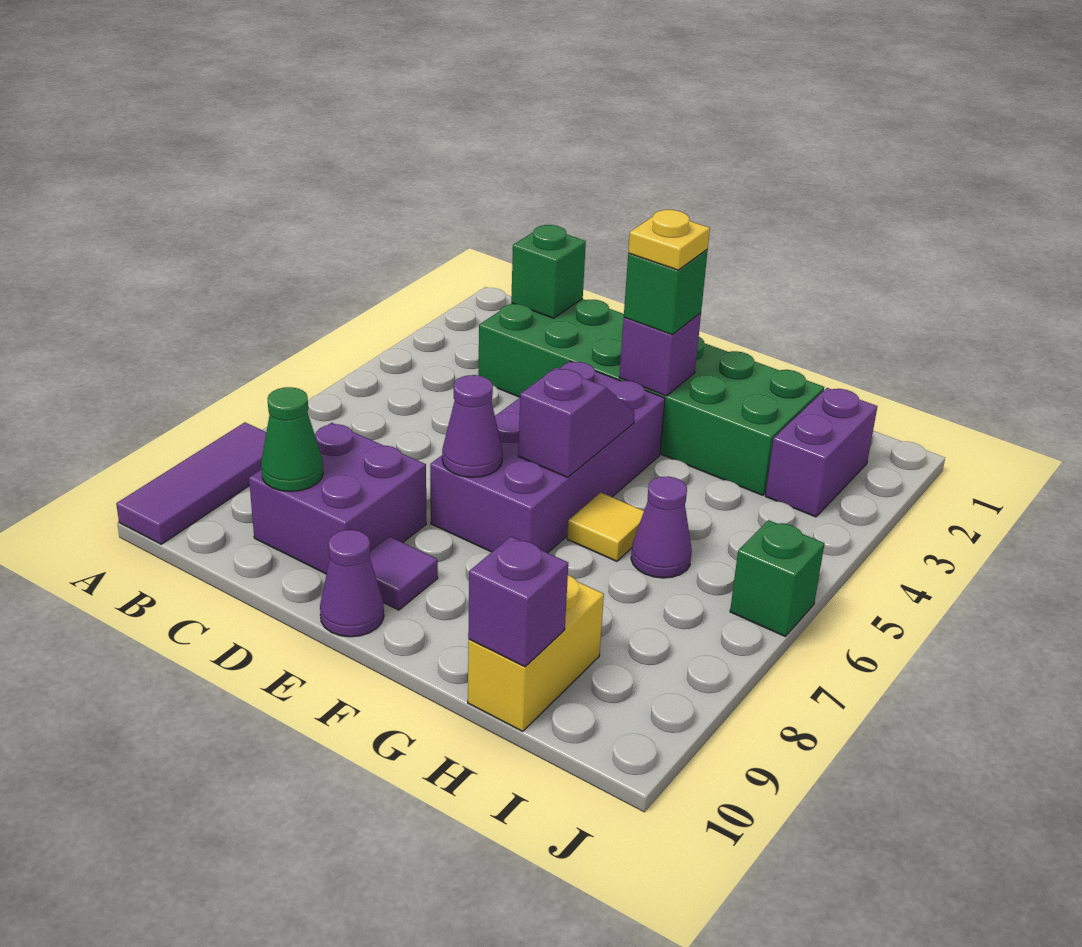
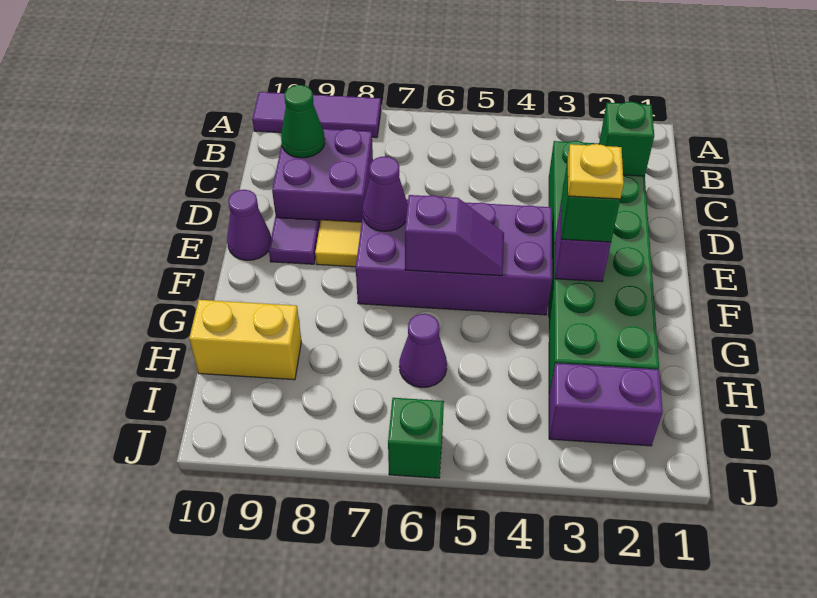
yellow tile G6 level 1 -> yellow tile E8 level 1
purple brick H10 level 2 -> none

